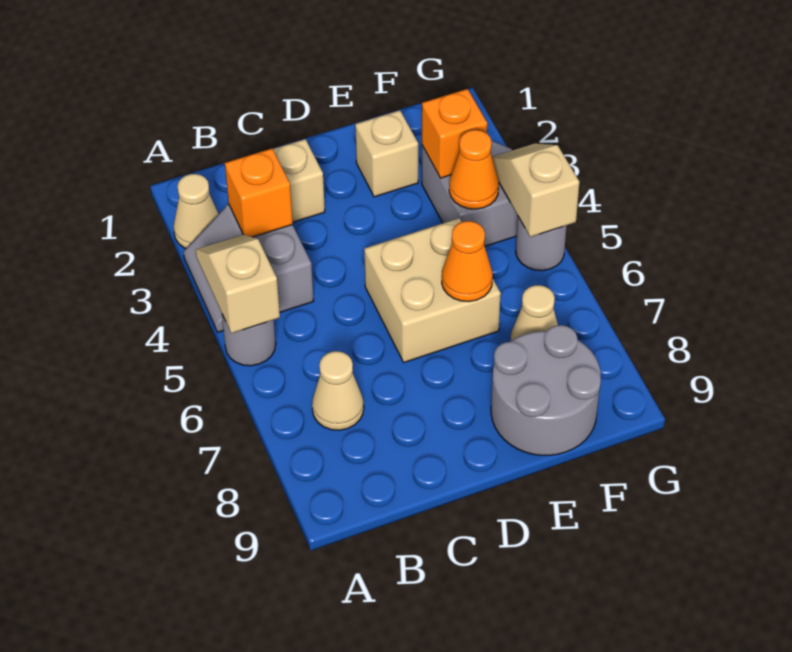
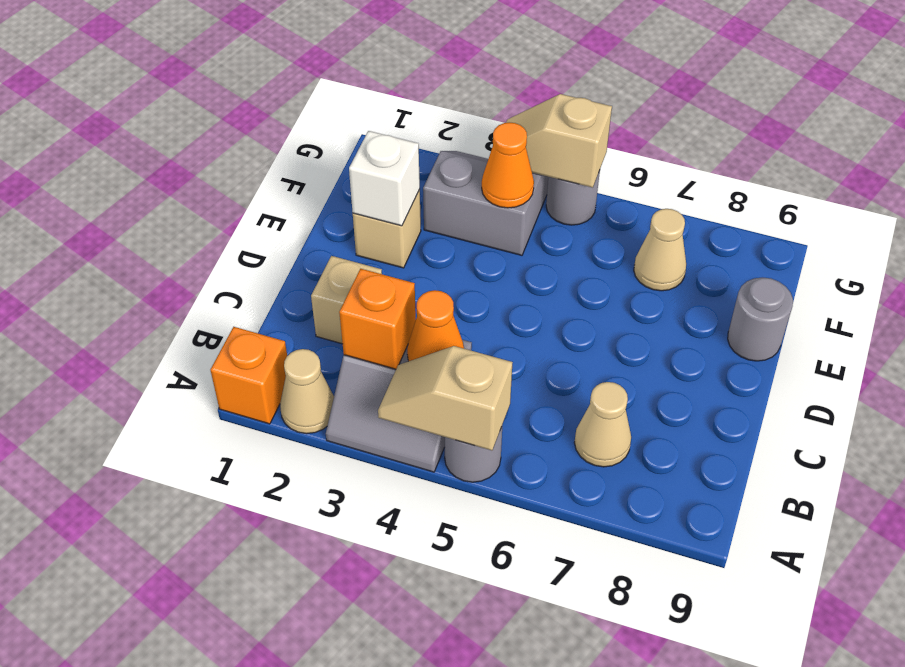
tan brick D5:E6 level 1 -> none
none -> white brick E2 level 2
orange cone E6 level 2 -> orange cone B4 level 2
grey round brick E8:F9 level 1 -> grey round brick E9 level 1
orange brick F3 level 2 -> orange brick A1 level 1

